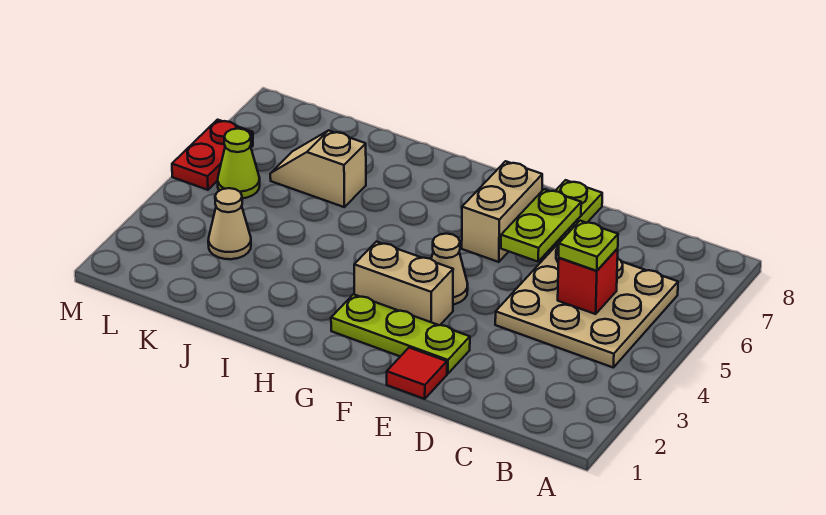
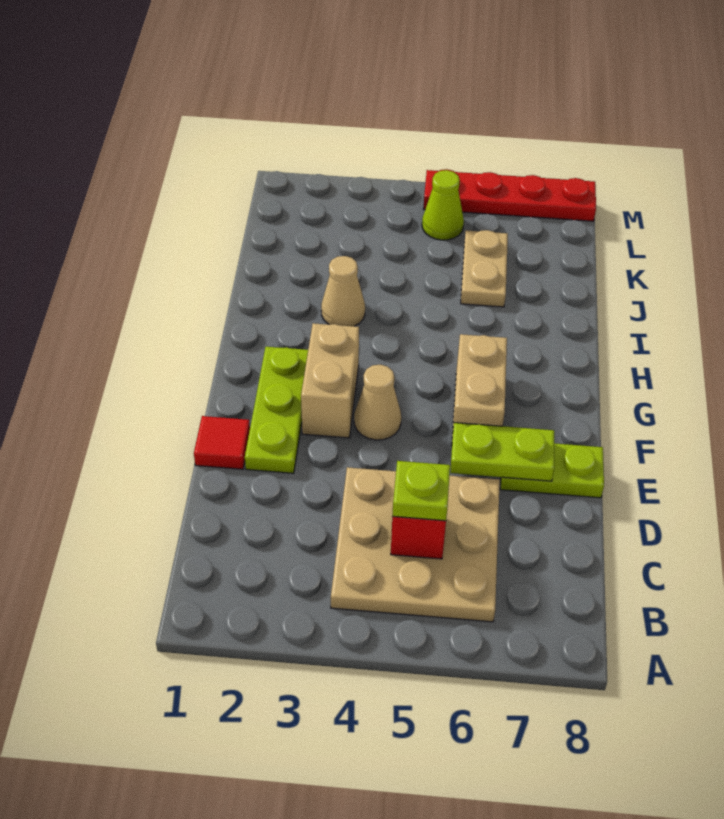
tan brick F6:F7 level 1 -> tan brick F6:G6 level 1
tan slope J6:K6 level 1 top J -> tan plate J6:K6 level 1
tan cone K3 level 1 -> tan cone I3 level 1
red plate M5:M6 level 1 -> red plate M5:M8 level 1

